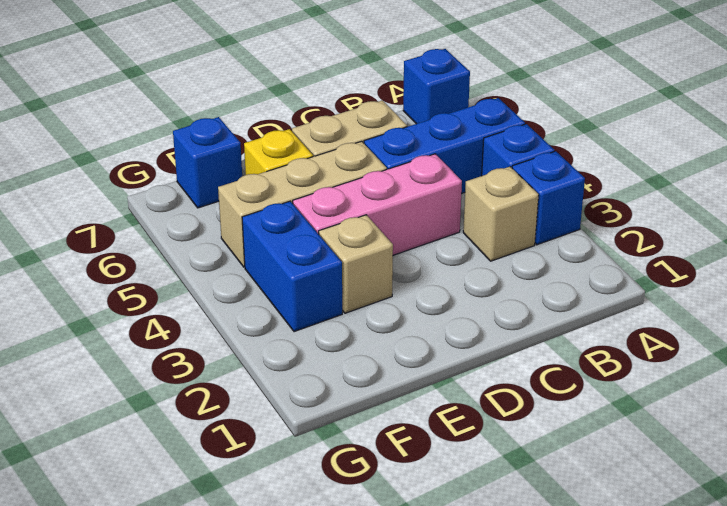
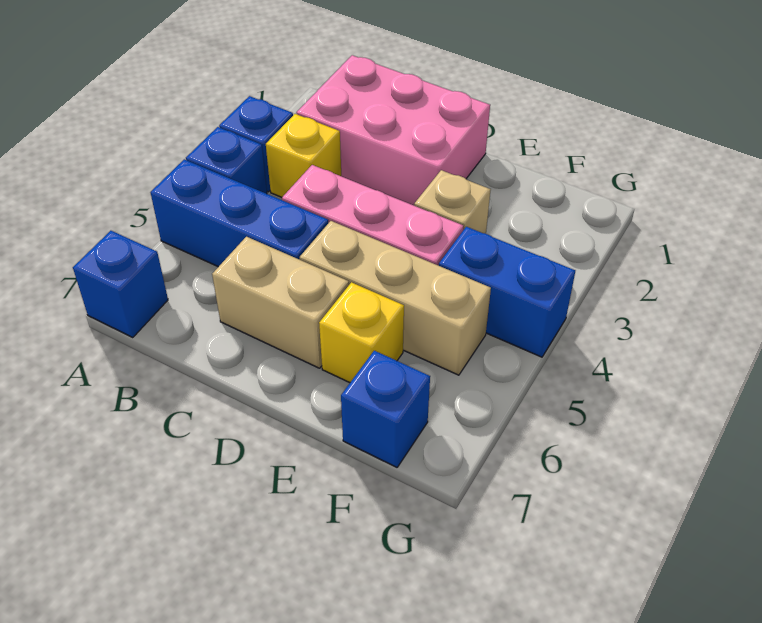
none -> pink brick B1:D2 level 1
tan brick B3 level 1 -> yellow brick B3 level 1
blue brick F3:F4 level 1 -> blue brick F4:G4 level 1

